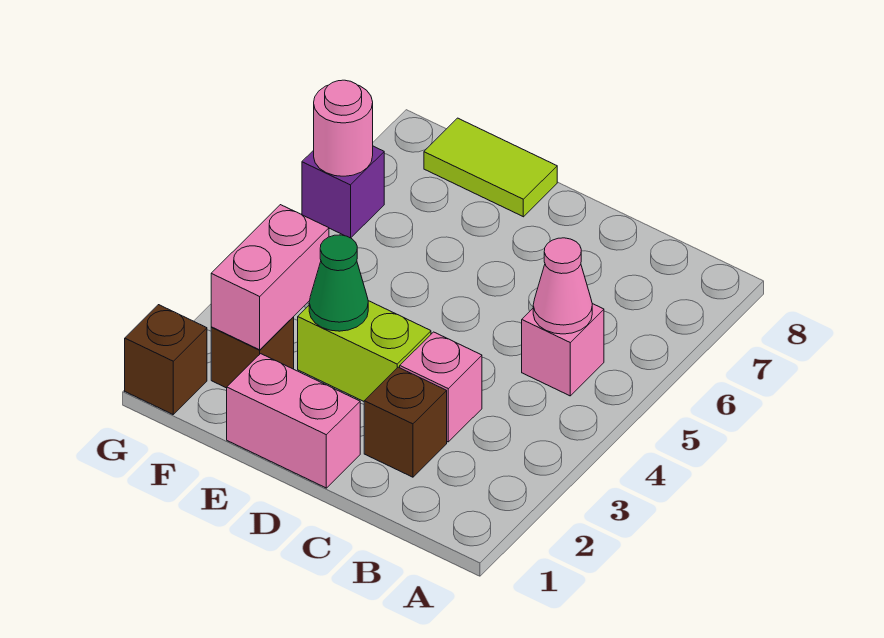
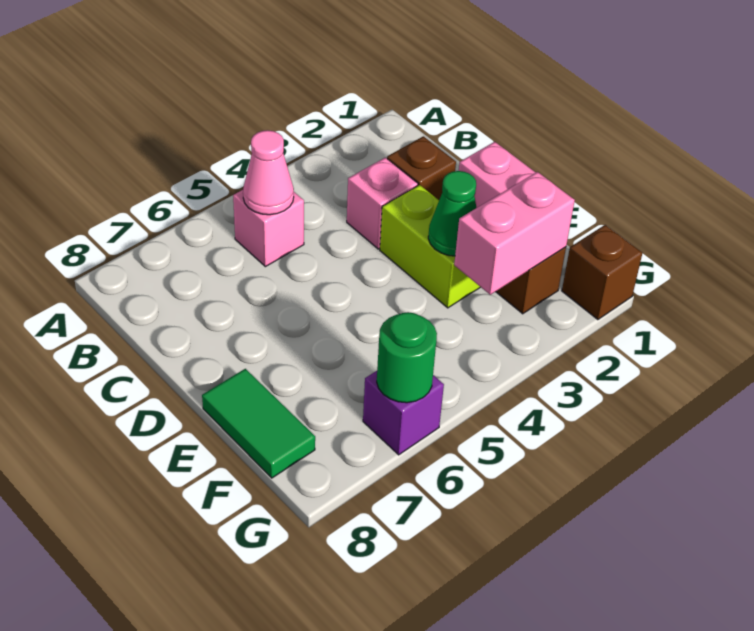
lime tile E8:F8 level 1 -> green tile E8:F8 level 1
pink round brick G6 level 2 -> green round brick G6 level 2

